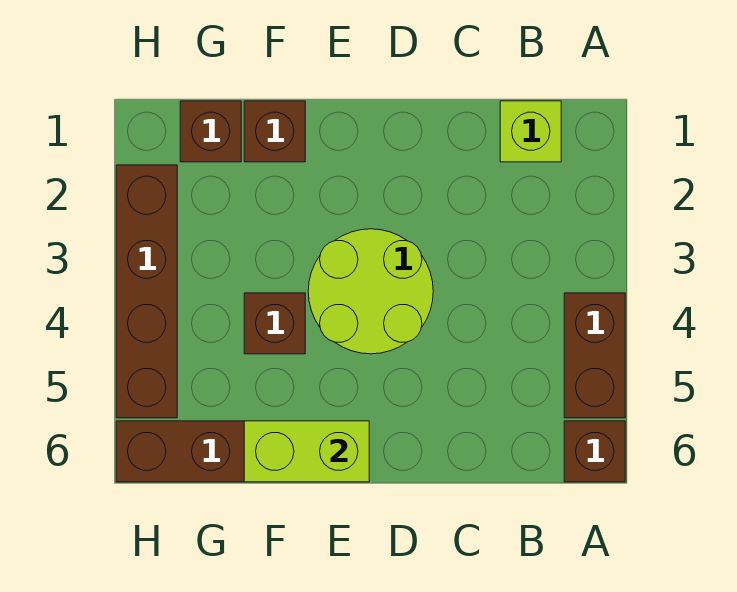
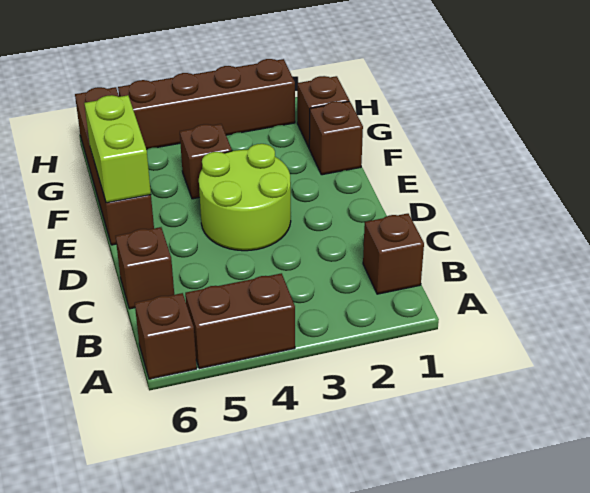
lime brick B1 level 1 -> brown brick B1 level 1
none -> brown brick C6 level 1

